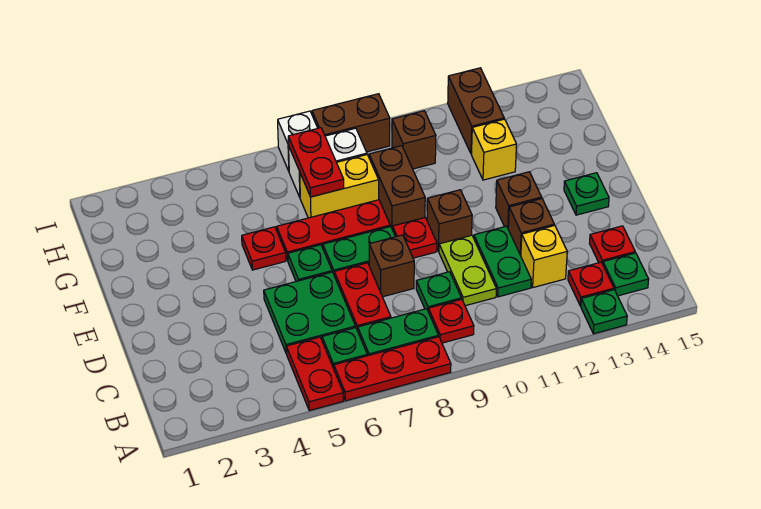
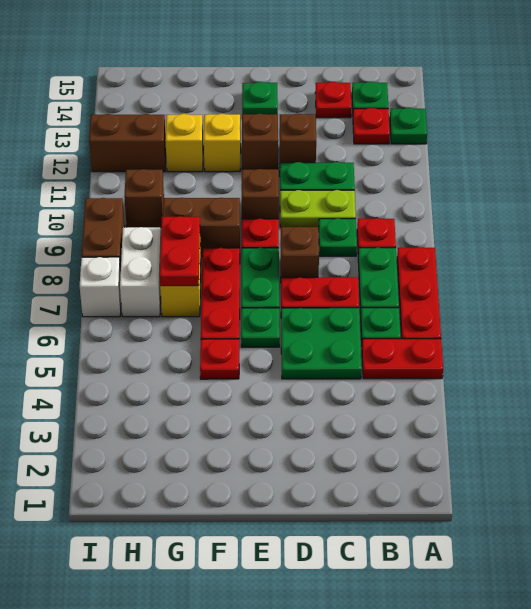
yellow brick C12 level 1 -> yellow brick F12 level 1
red plate G7:H7 level 2 -> red plate G7:G8 level 2

